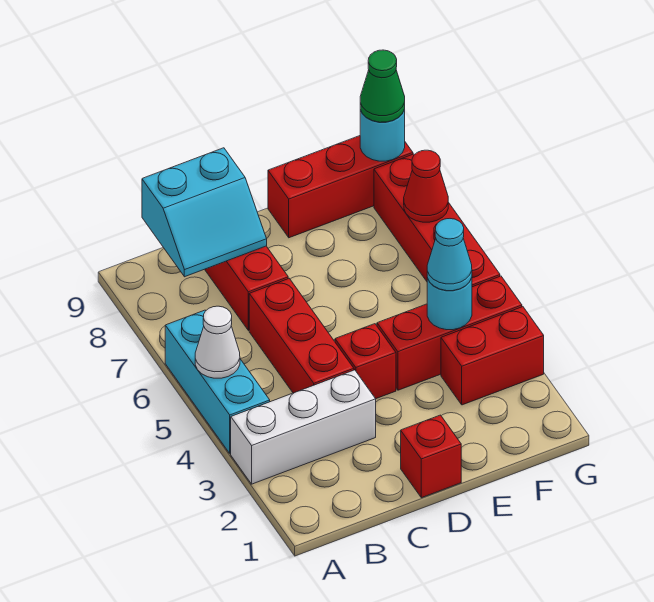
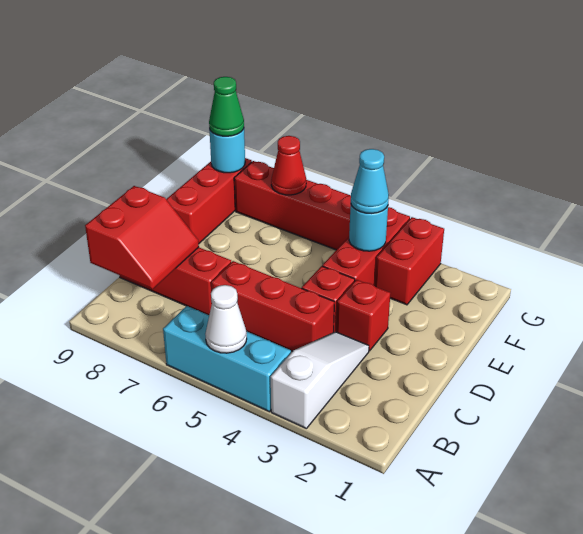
white brick A3:C3 level 1 -> white slope A3:C3 level 1 top A
cyan slope B8:C9 level 2 top 9 -> red slope B8:C9 level 2 top 9
red brick D1 level 1 -> red brick D3 level 1

